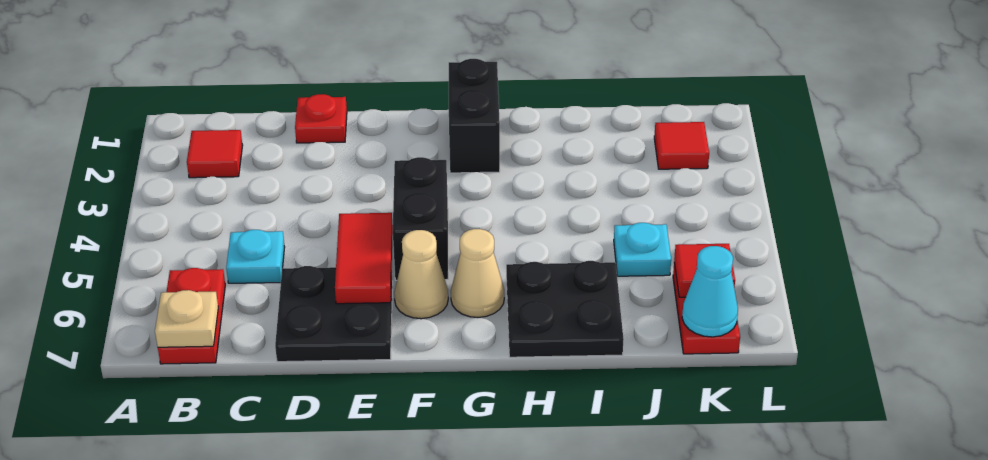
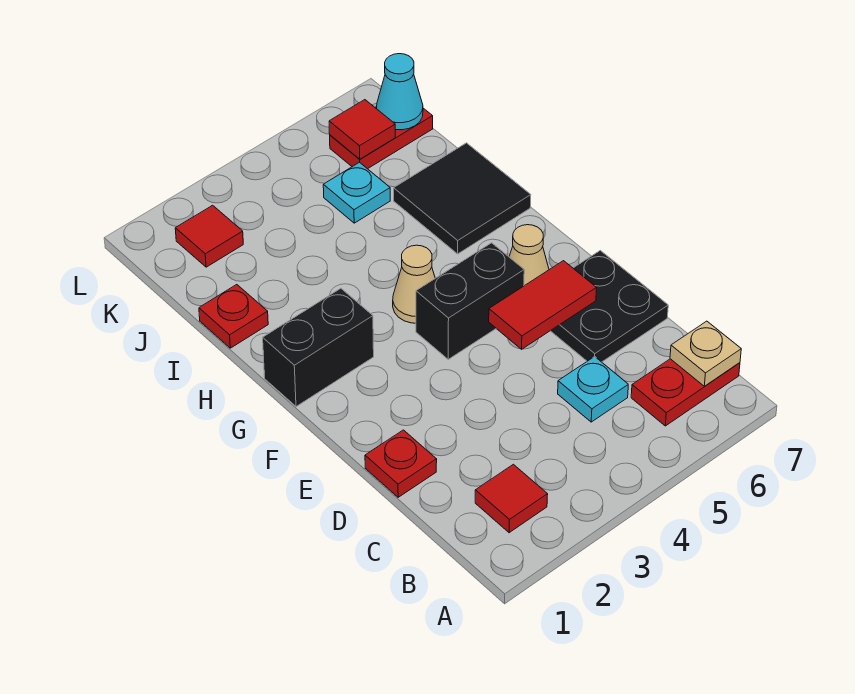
tan cone G6 level 1 -> tan cone G4 level 1
black plate H6:I7 level 1 -> black tile H6:I7 level 1
none -> red plate I1 level 1

